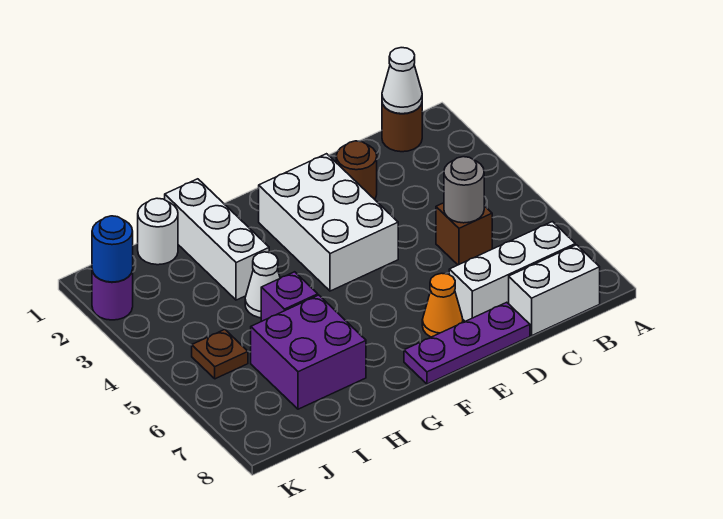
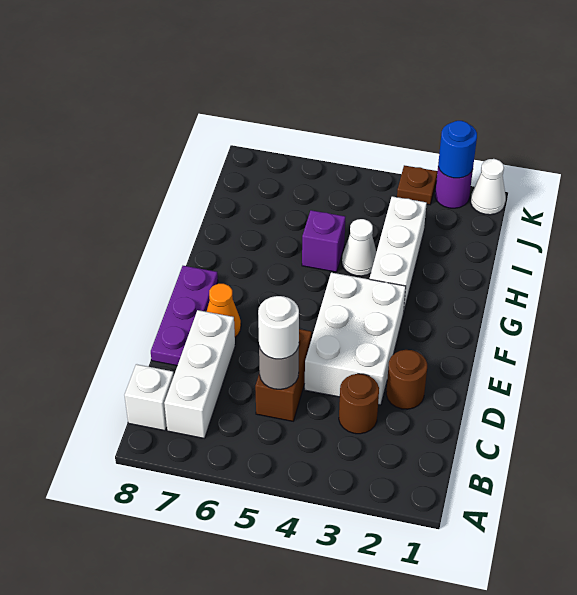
brown round brick B1 level 1 -> brown round brick C3 level 1
white cone B1 level 2 -> white cone K1 level 1
white brick B8:C8 level 1 -> white brick B8 level 1
brown brick C5 level 1 -> brown brick C5:D5 level 1
white brick E2:F4 level 1 -> white brick D3:F4 level 1
white brick H1:H3 level 1 -> white brick G3:I3 level 1
purple brick H6:I7 level 1 -> none
white round brick I1 level 1 -> white round brick C5 level 3
brown plate J5 level 1 -> brown plate K3 level 1

